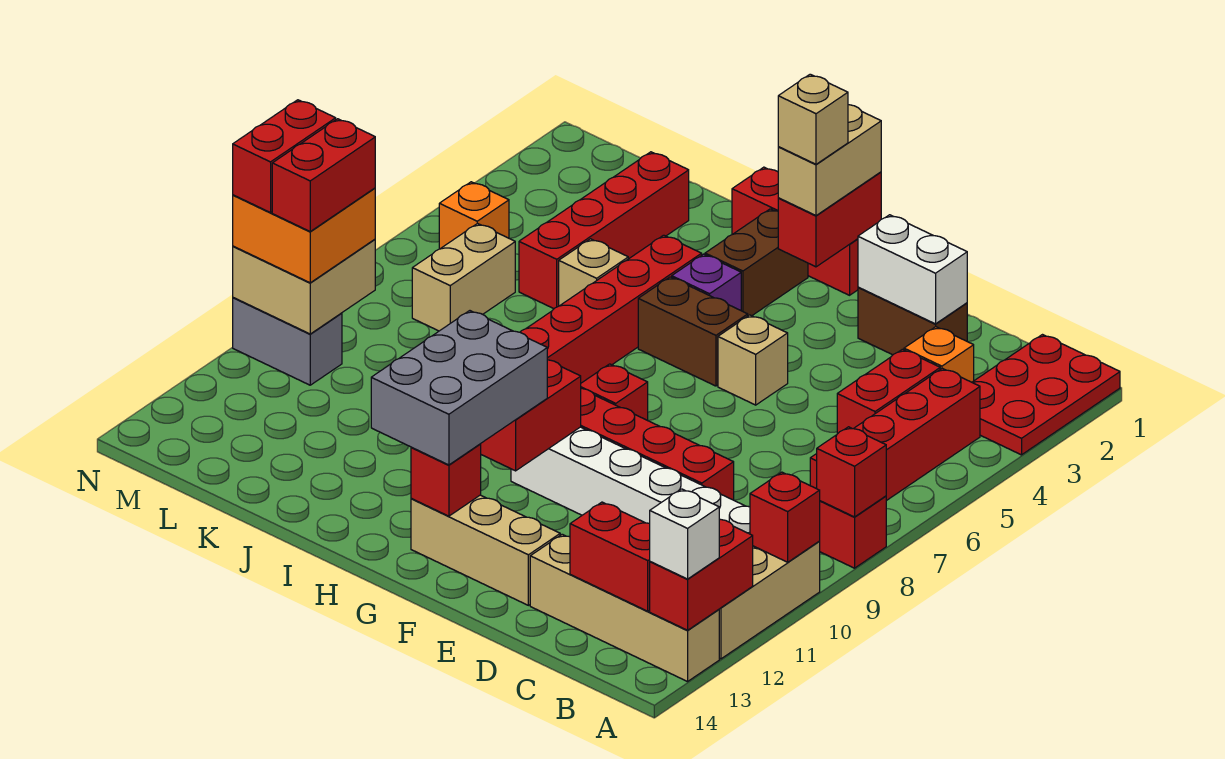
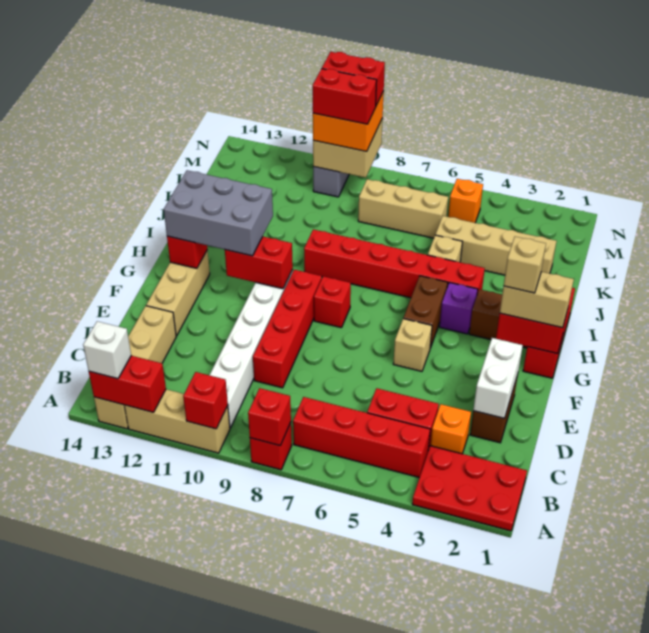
red brick B13:C13 level 2 -> none
red brick K2:K5 level 1 -> tan brick K2:K5 level 1
tan brick L6:L7 level 1 -> tan brick L6:L8 level 1

